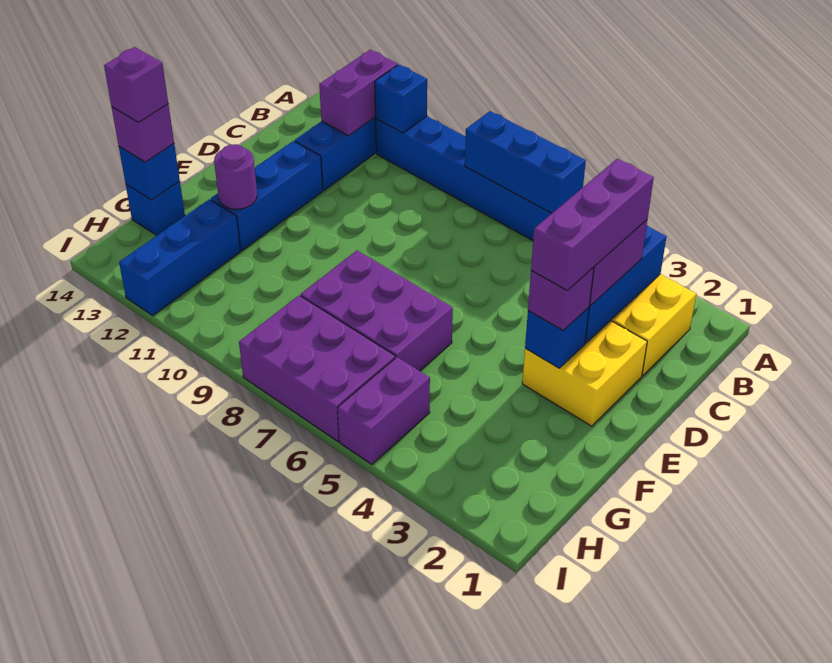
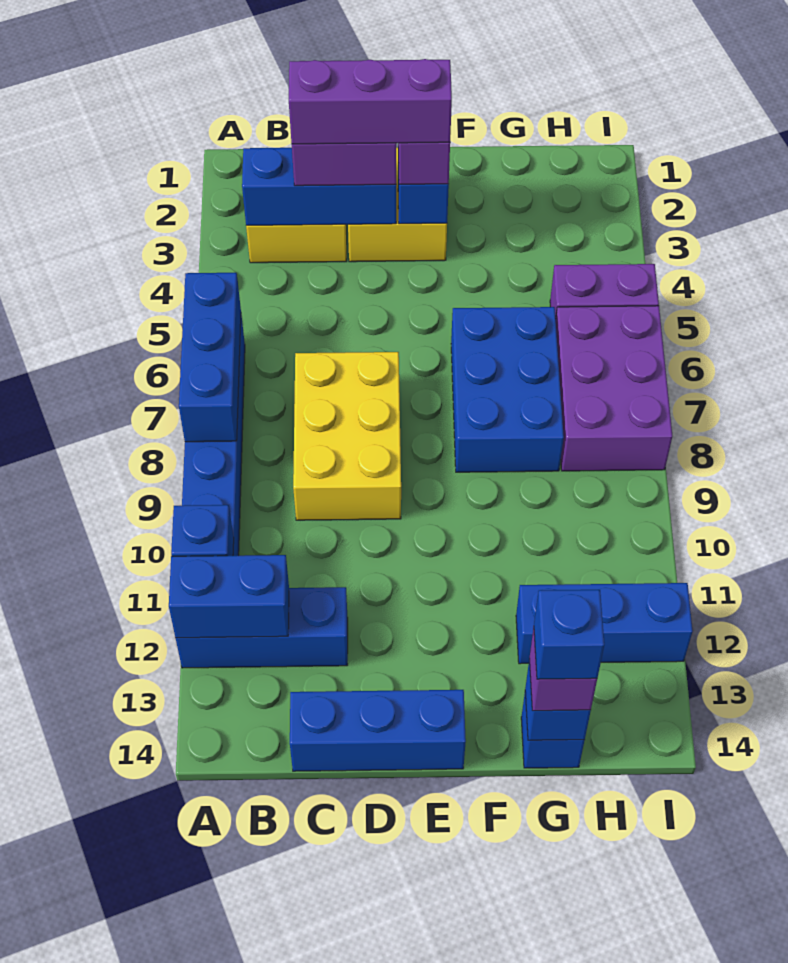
purple brick A12:B12 level 2 -> blue brick A12:B12 level 2
none -> yellow brick C7:D9 level 1
blue brick D12:F12 level 1 -> blue brick C14:E14 level 1
purple brick F6:G8 level 1 -> blue brick F6:G8 level 1
purple round brick F12 level 2 -> none
purple brick G14 level 4 -> blue brick G14 level 4

